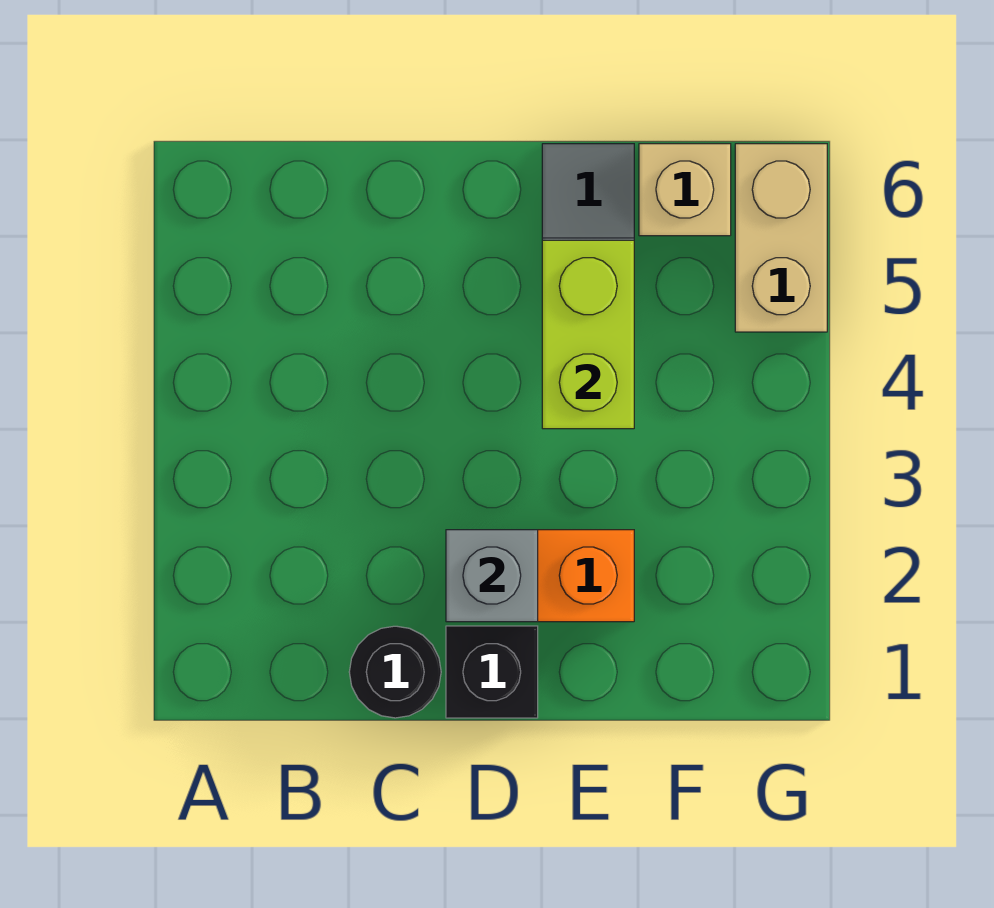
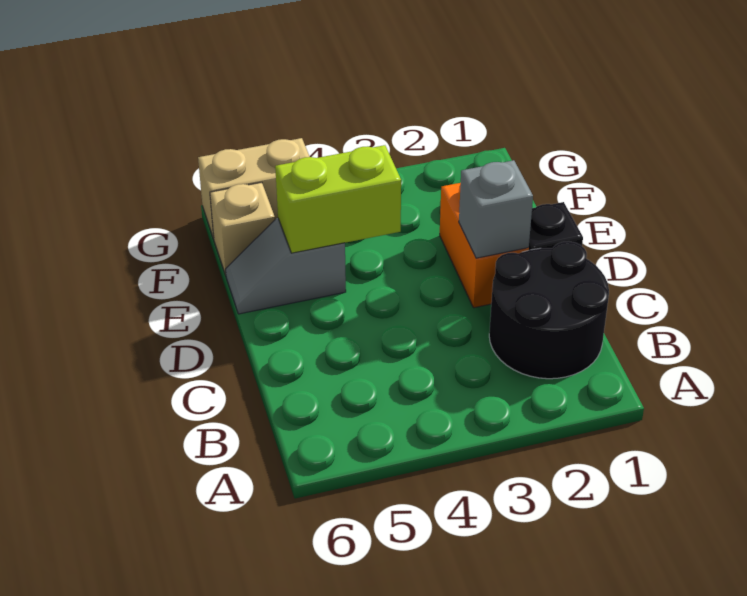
black round brick C1 level 1 -> black round brick B1:C2 level 1

